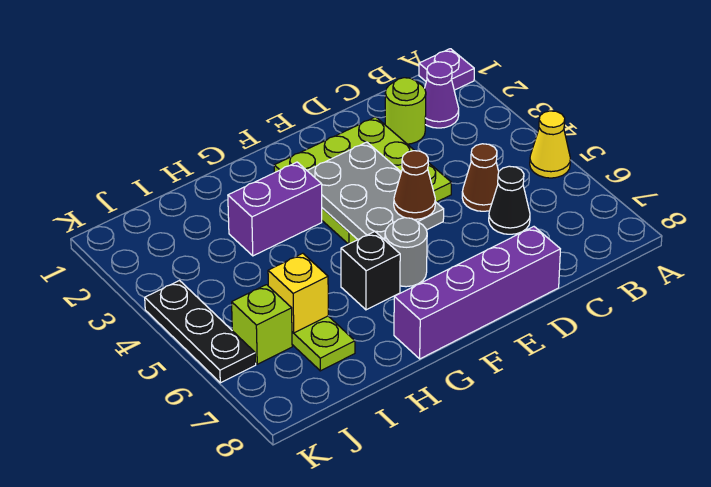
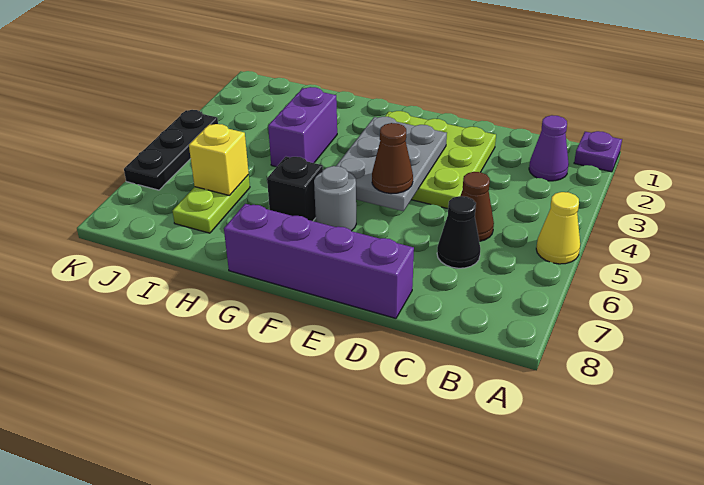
lime round brick C2 level 1 -> none
purple brick G3:H3 level 1 -> purple brick H3:H4 level 1
lime brick J6 level 1 -> none

